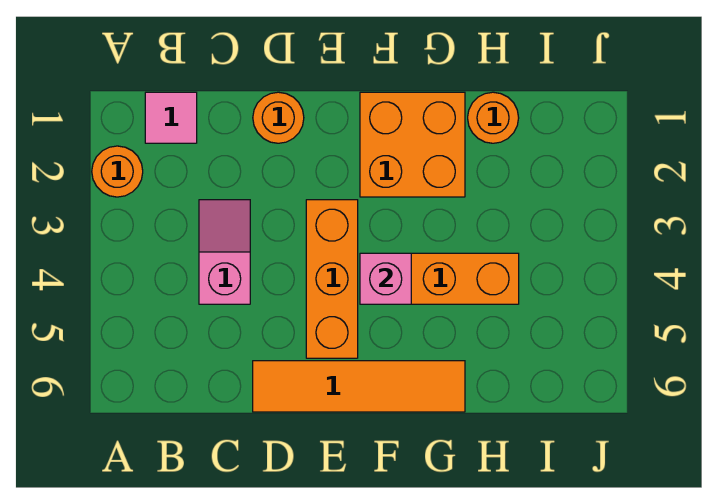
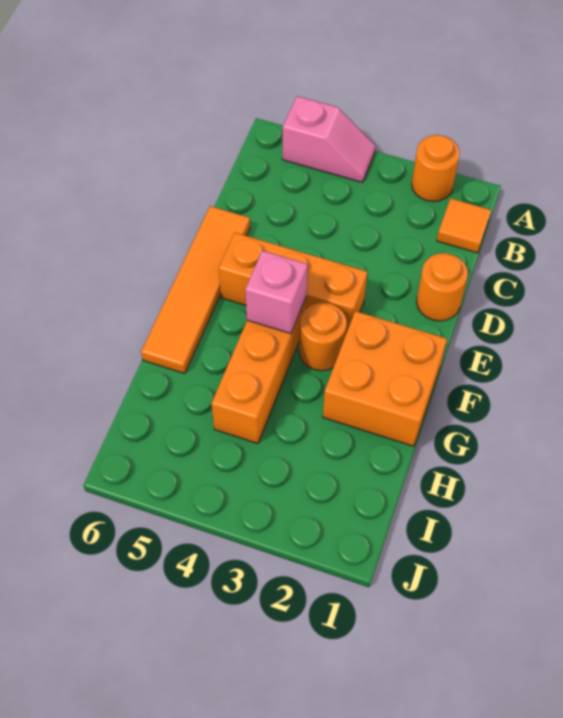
pink tile B1 level 1 -> orange tile B1 level 1
pink slope C3:C4 level 1 top 4 -> pink slope A4:A5 level 1 top 5
orange round brick H1 level 1 -> orange round brick F3 level 1

